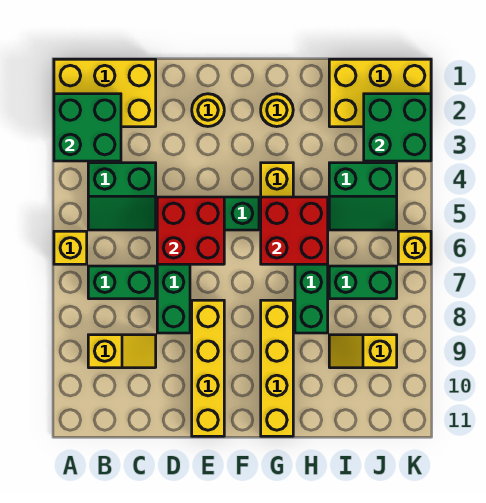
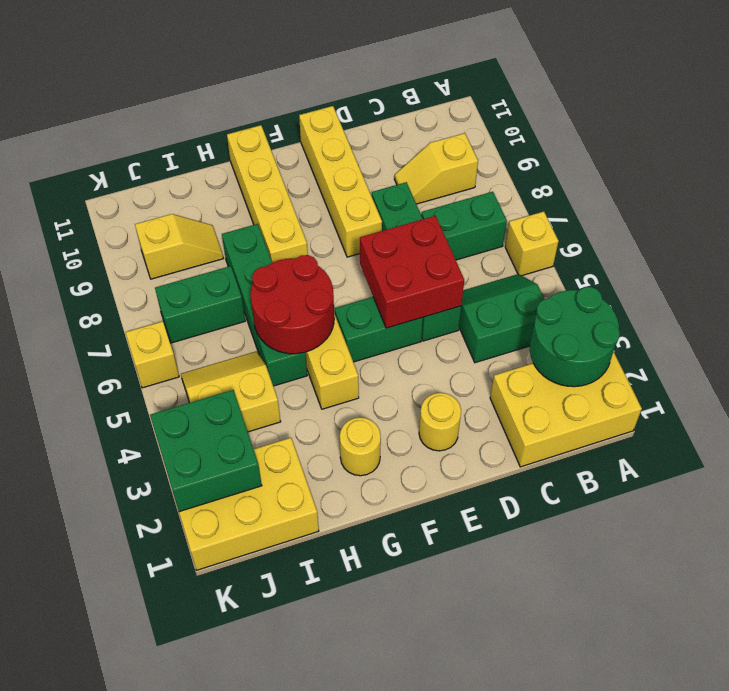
green brick A2:B3 level 2 -> green round brick A2:B3 level 2
red brick G5:H6 level 2 -> red round brick G5:H6 level 2
green slope I4:J5 level 1 top 4 -> yellow slope I4:J5 level 1 top 4

